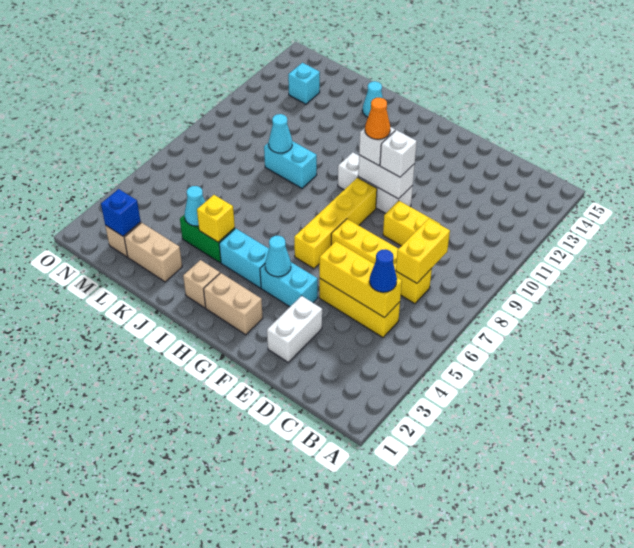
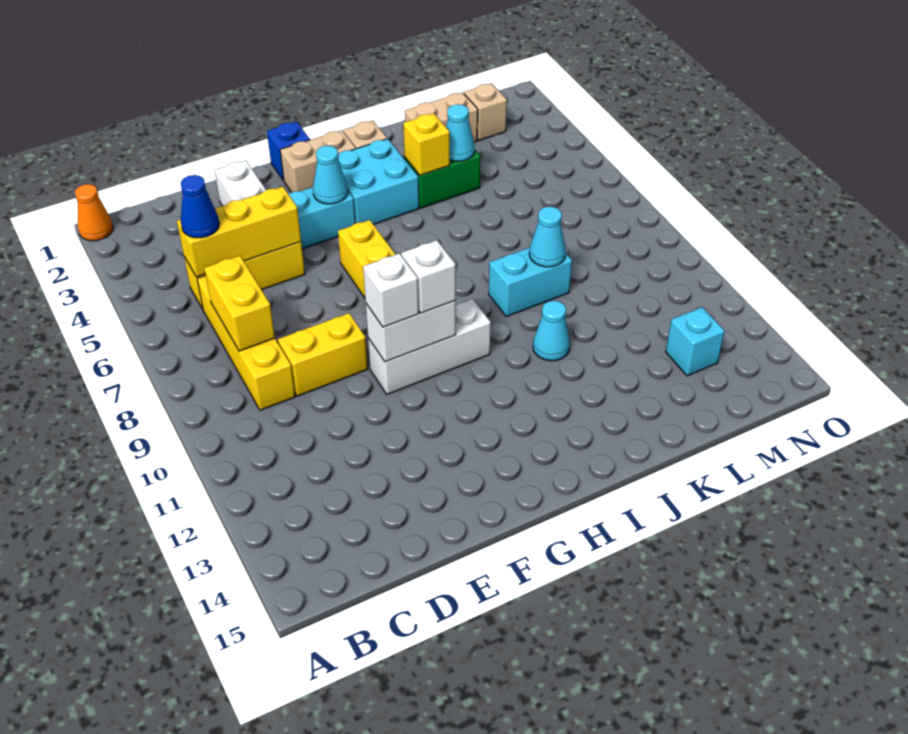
yellow brick C7:F7 level 1 -> yellow brick C6:C9 level 1
orange cone G10 level 4 -> orange cone A1 level 1
cyan brick H4:I4 level 1 -> cyan brick H3:I4 level 1
cyan cone J14 level 1 -> cyan cone J11 level 1
blue brick M2 level 2 -> blue brick G1 level 1

